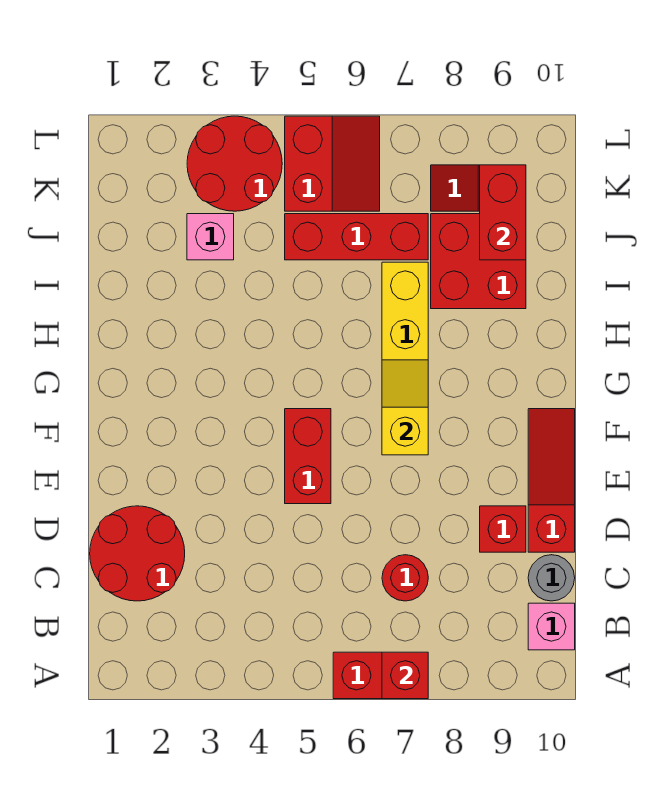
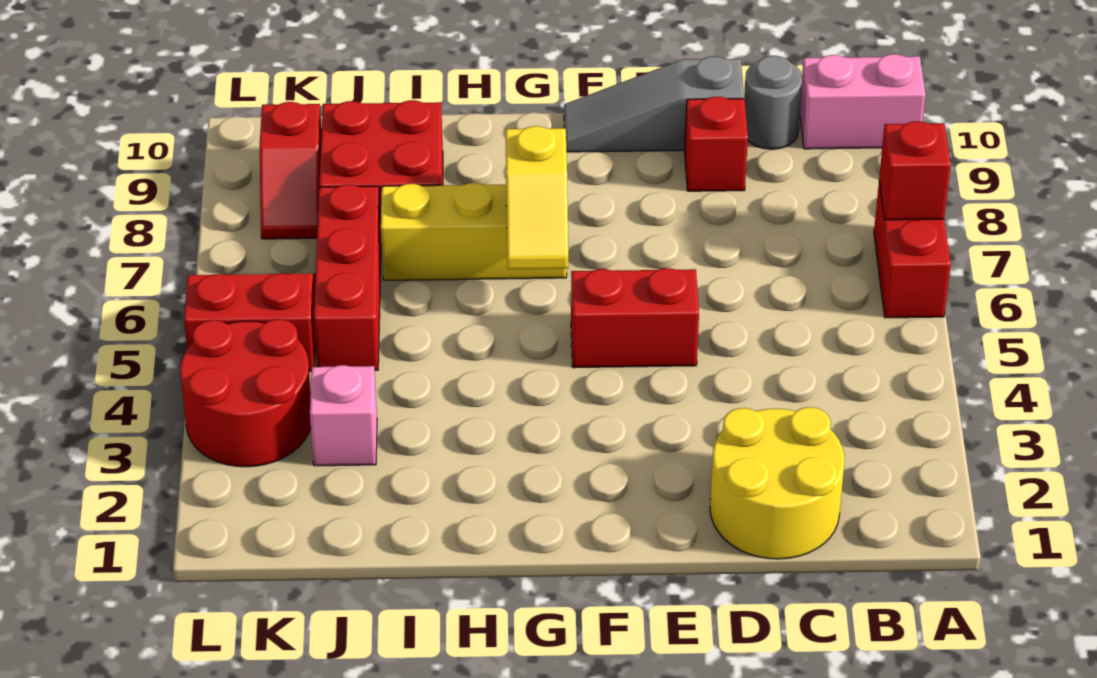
pink brick B10 level 1 -> pink brick A10:B10 level 1
red round brick C1:D2 level 1 -> yellow round brick C1:D2 level 1
red round brick C7 level 1 -> none
red slope D10:F10 level 1 top D -> grey slope D10:F10 level 1 top D
yellow slope F7:G7 level 2 top F -> yellow slope G6:G7 level 2 top 7
red brick J9:K9 level 2 -> none

